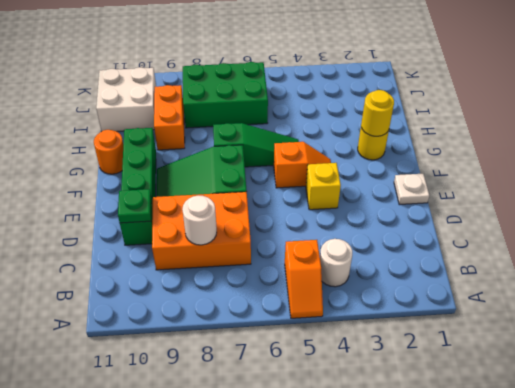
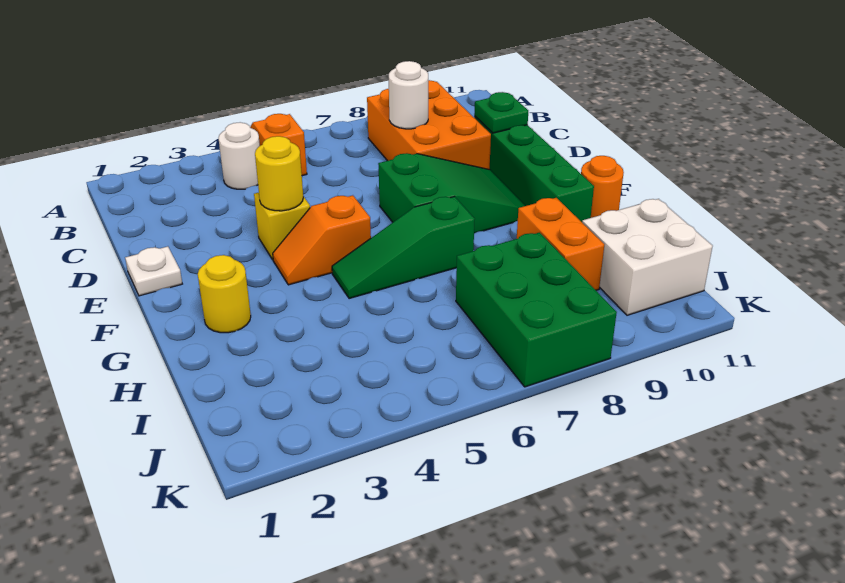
orange brick C7:D9 level 1 -> orange brick B8:D9 level 1
yellow round brick G2 level 2 -> yellow round brick E4 level 2
green brick I6:J8 level 1 -> green brick I7:K8 level 1

